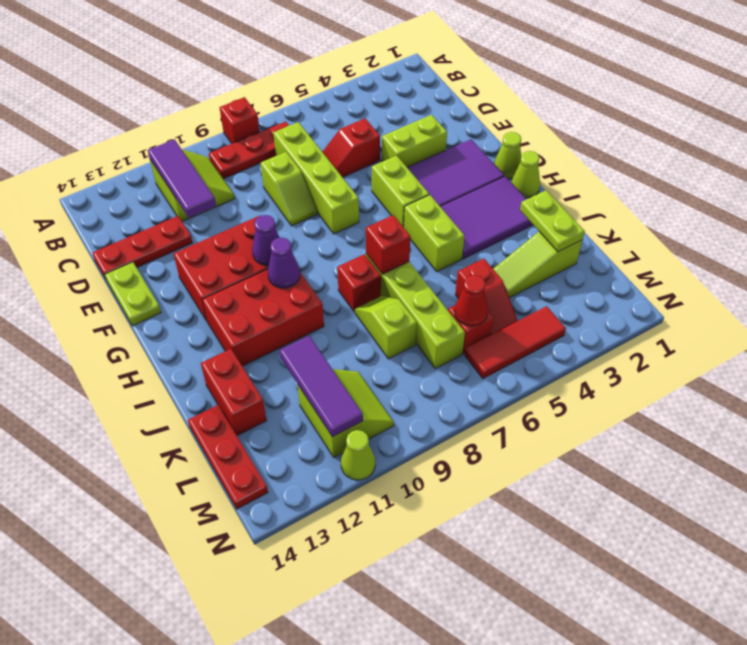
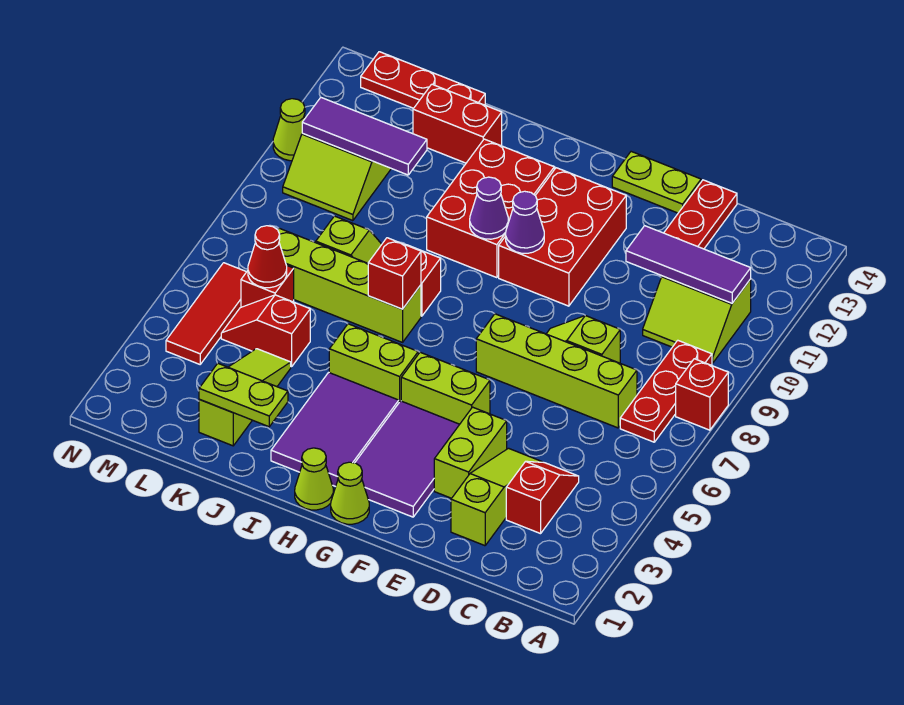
none -> lime slope D2:D4 level 1 top 2
red slope D5:D6 level 1 top 5 -> red slope C3:C4 level 1 top 3

